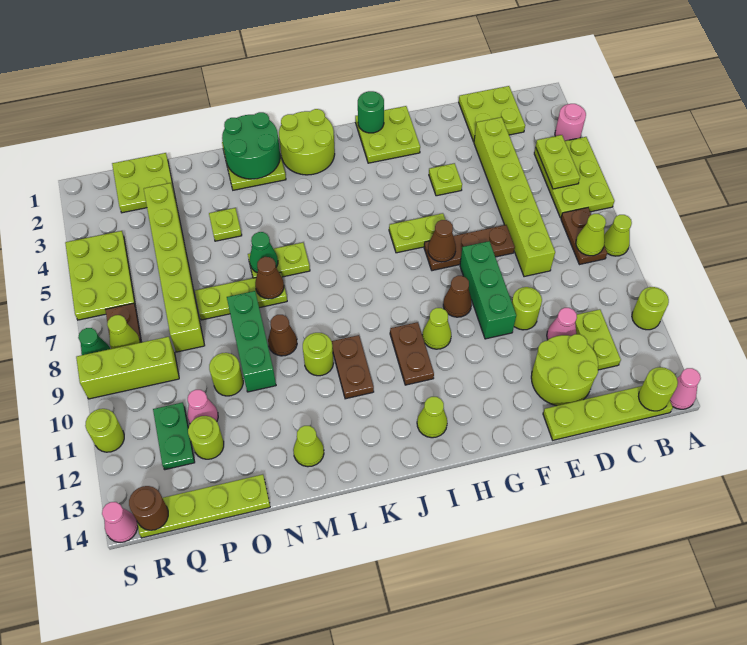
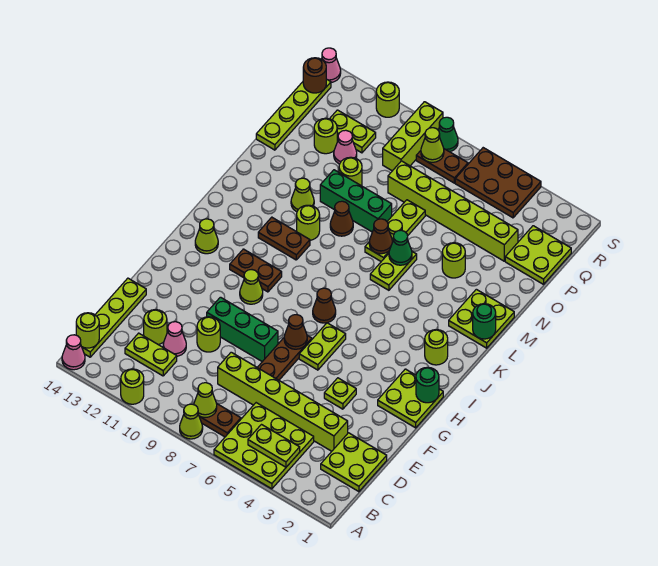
pink round brick A3 level 1 -> none
lime plate A4:B6 level 1 -> lime plate A4:C6 level 1
lime round brick D12:E13 level 1 -> lime round brick D12 level 1
brown cone G9 level 1 -> brown cone I7 level 1
lime round brick J1:K2 level 1 -> lime round brick J2 level 1
green round brick L1:M2 level 2 -> green round brick L1 level 2
lime cone M13 level 1 -> lime cone M11 level 1
lime plate N4 level 1 -> lime round brick N4 level 1
green plate Q11:Q12 level 1 -> lime plate Q11:Q12 level 1
lime plate R4:S6 level 1 -> brown plate R4:S6 level 1

